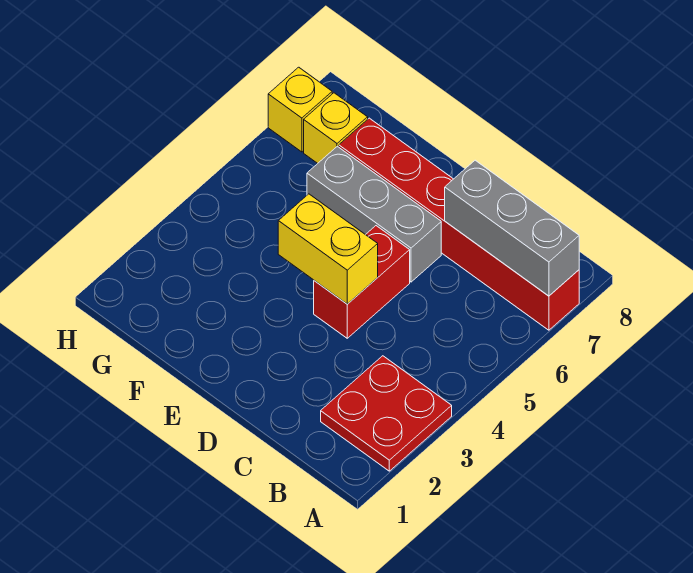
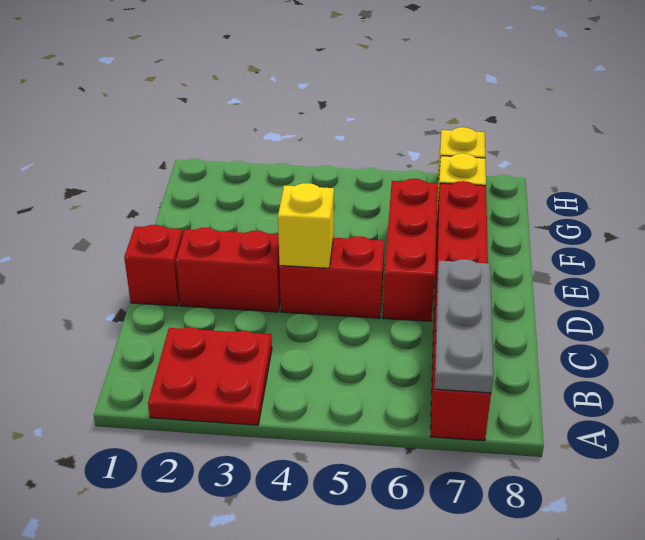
grey brick A7:C7 level 2 -> grey plate A7:C7 level 2
none -> red brick D1 level 1
none -> red brick D2:D3 level 1
yellow brick D4:E4 level 2 -> yellow brick D4 level 2
grey brick D6:F6 level 1 -> red brick D6:F6 level 1

